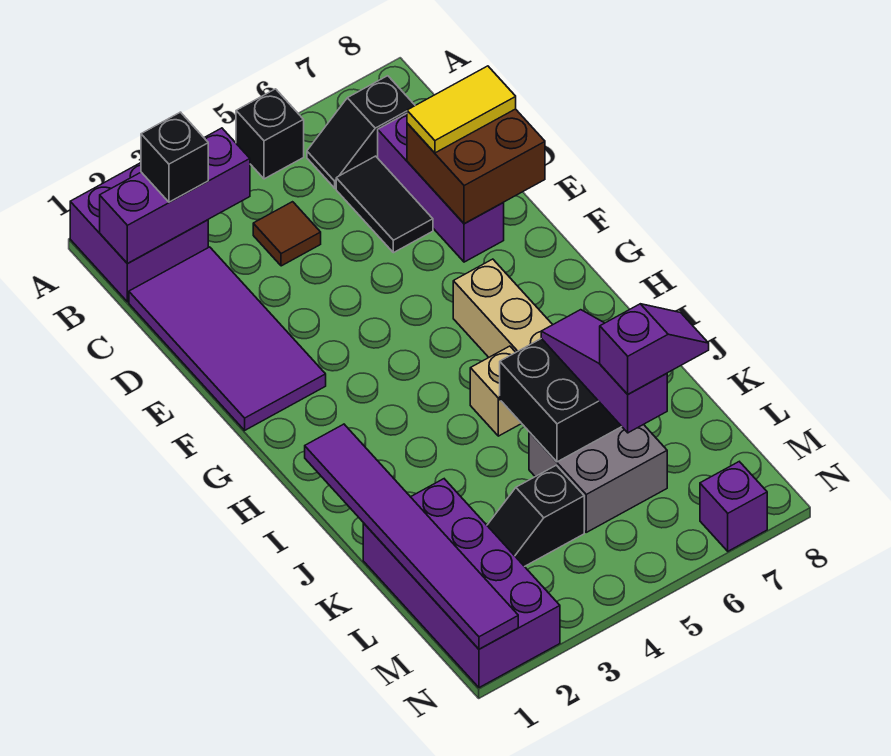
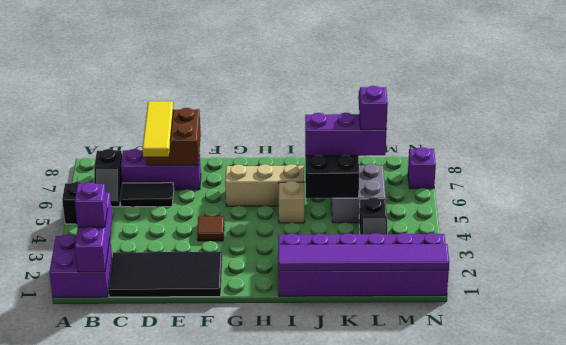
black brick B2 level 3 -> purple brick B2 level 3
purple tile C1:F2 level 1 -> black tile C1:F2 level 1
brown tile C4 level 1 -> brown tile F4 level 1
yellow tile D7:D8 level 3 -> yellow tile D6:D8 level 3
purple slope J6:L6 level 3 top L -> purple brick J6:L6 level 3
purple brick K1:N2 level 1 -> purple brick I1:N2 level 1

